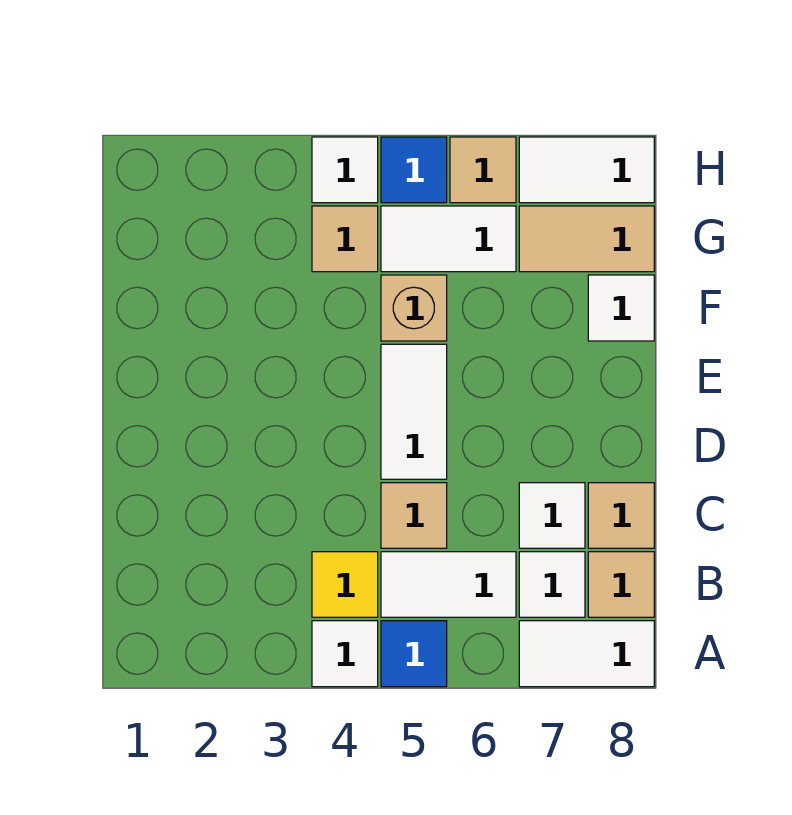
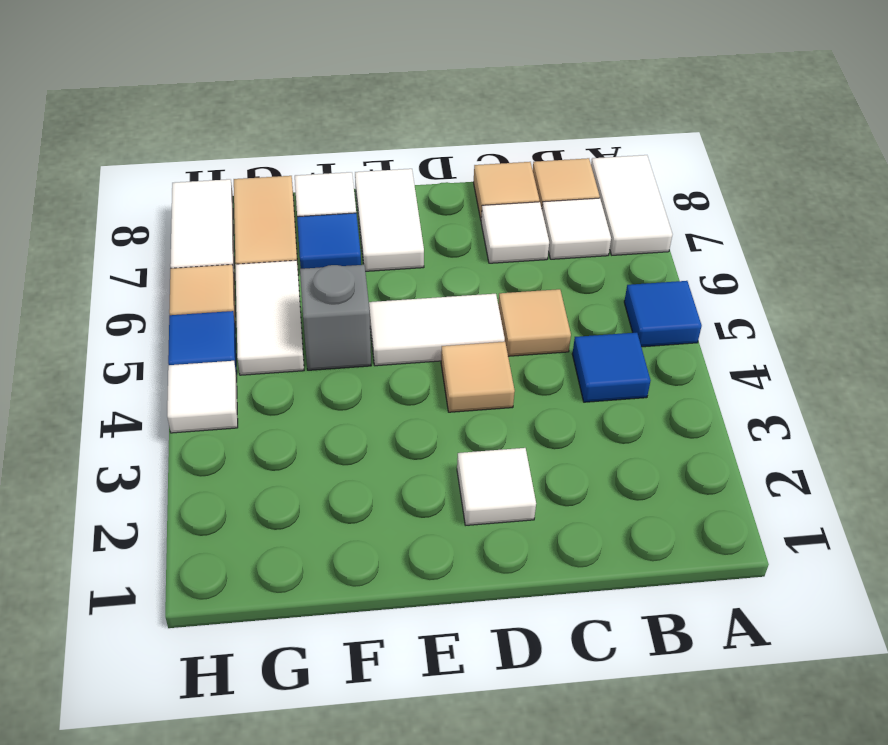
white tile A4 level 1 -> white tile D2 level 1
yellow tile B4 level 1 -> blue tile B4 level 1
white tile B5:B6 level 1 -> white tile E7:E8 level 1
tan brick F5 level 1 -> grey brick F5 level 1
none -> blue tile F7 level 1
tan tile G4 level 1 -> tan tile D4 level 1

